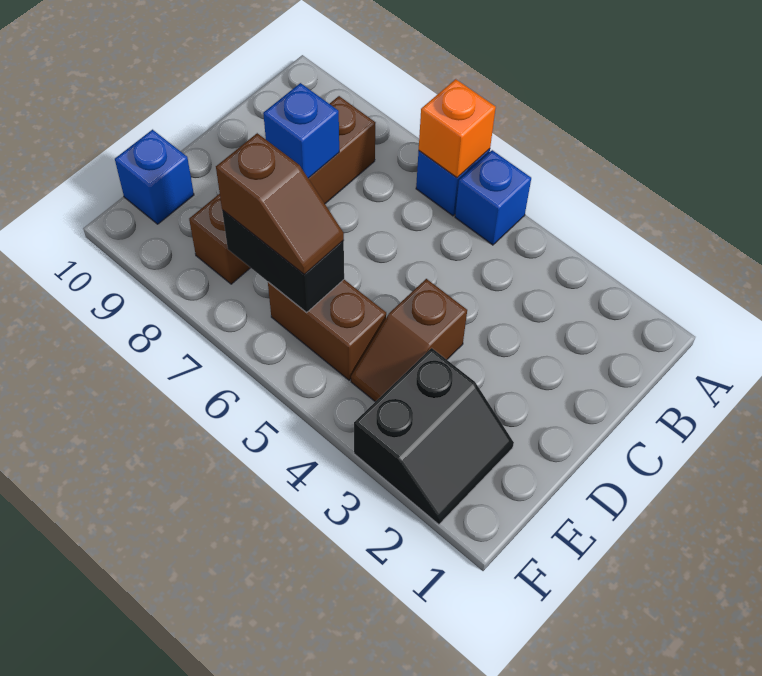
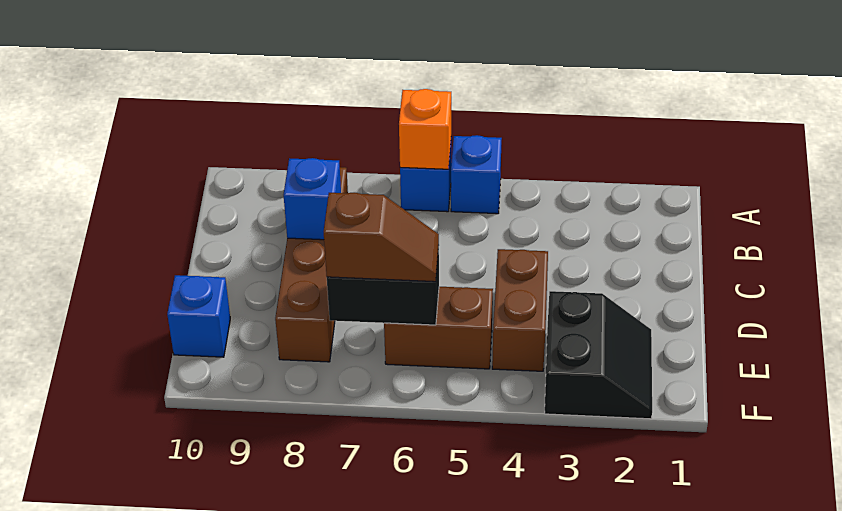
brown slope D4:E4 level 1 top D -> brown brick D4:E4 level 1

